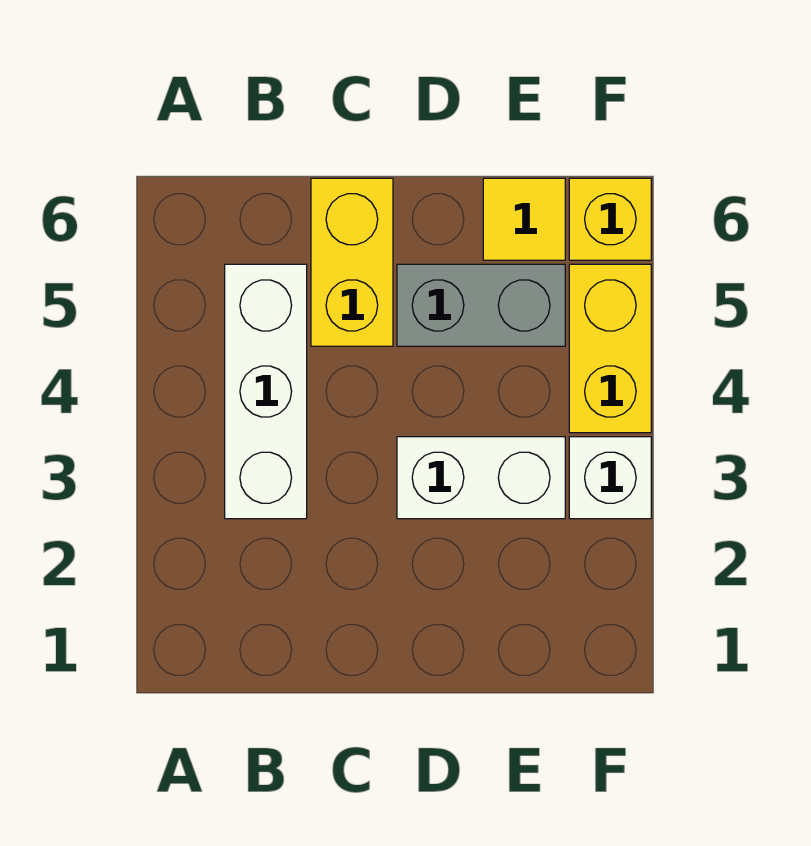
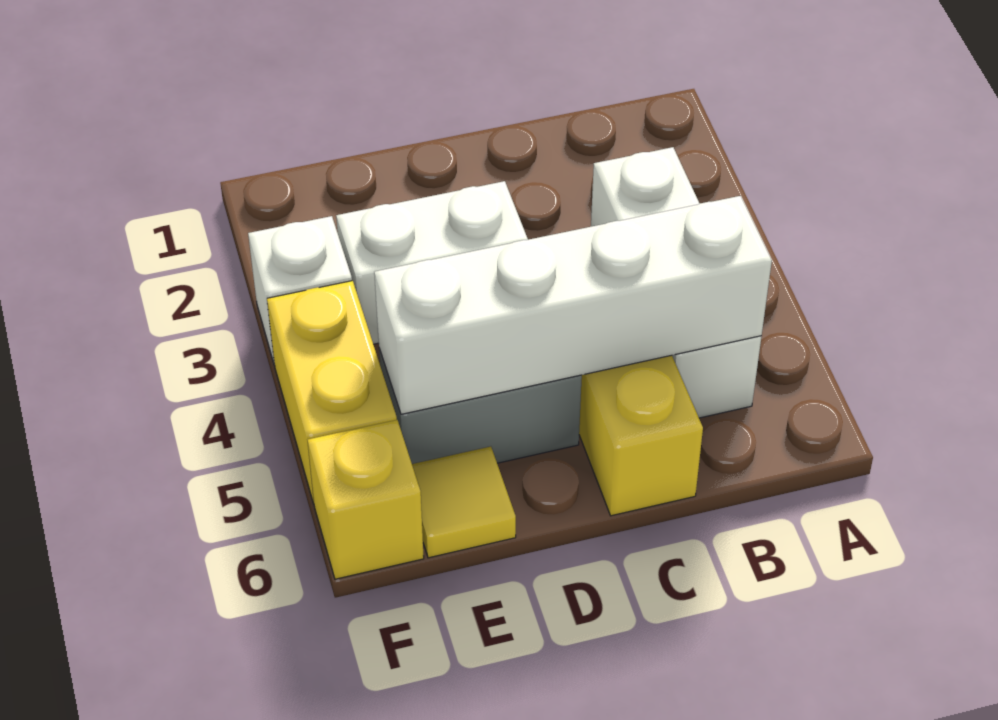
none -> white brick B5:E5 level 2

